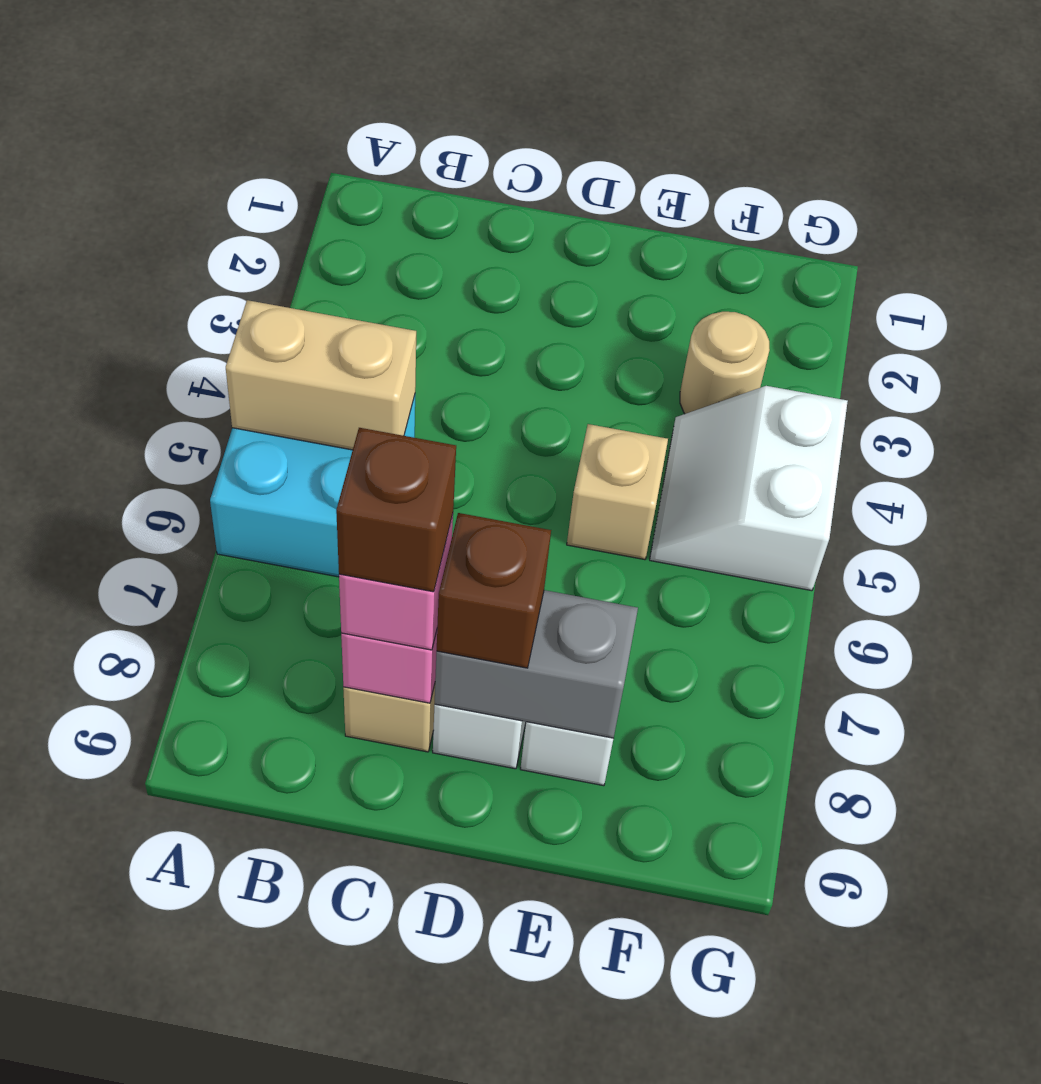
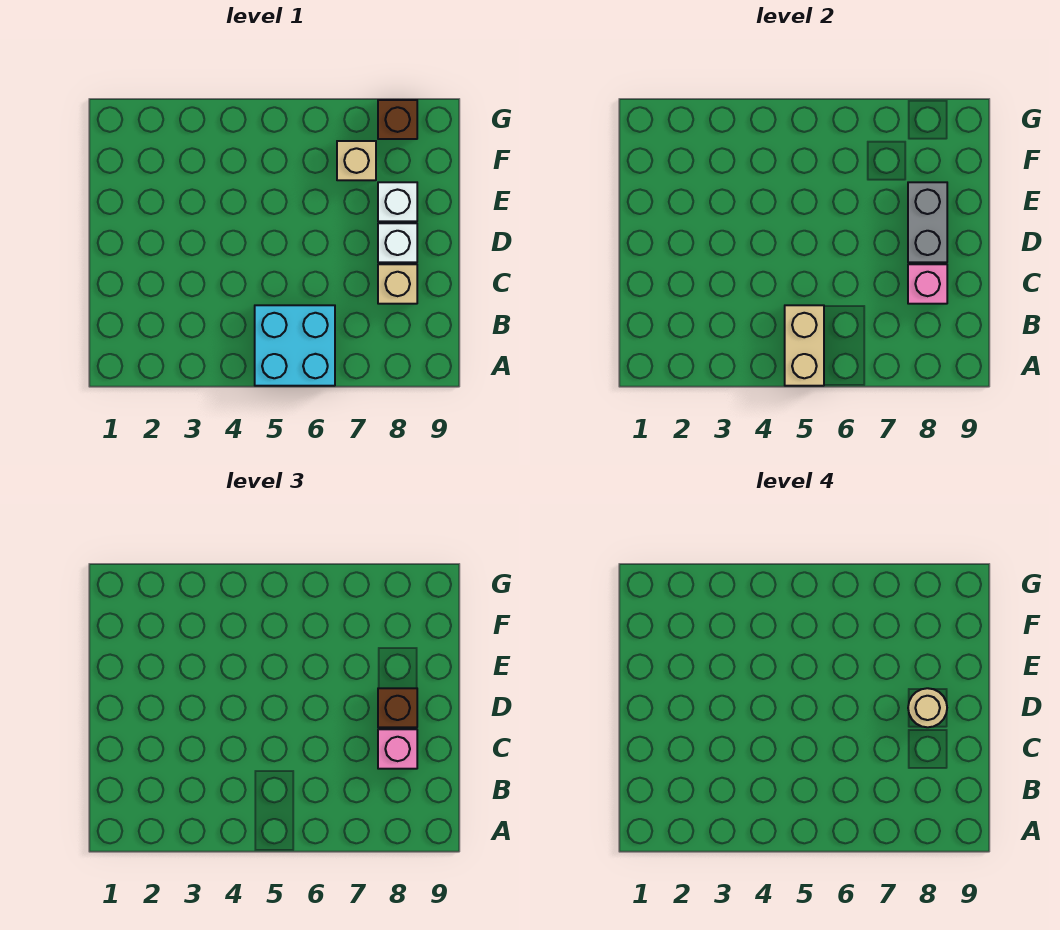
brown brick C8 level 4 -> brown brick G8 level 1
tan brick E5 level 1 -> tan brick F7 level 1
tan round brick F3 level 1 -> tan round brick D8 level 4
white slope F4:G5 level 1 top G -> none

